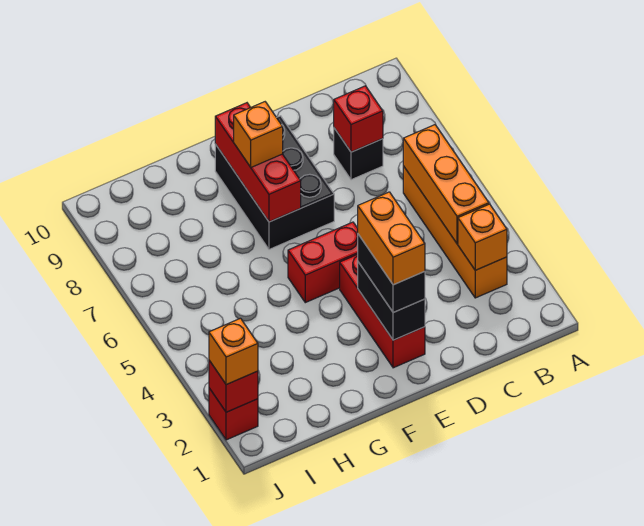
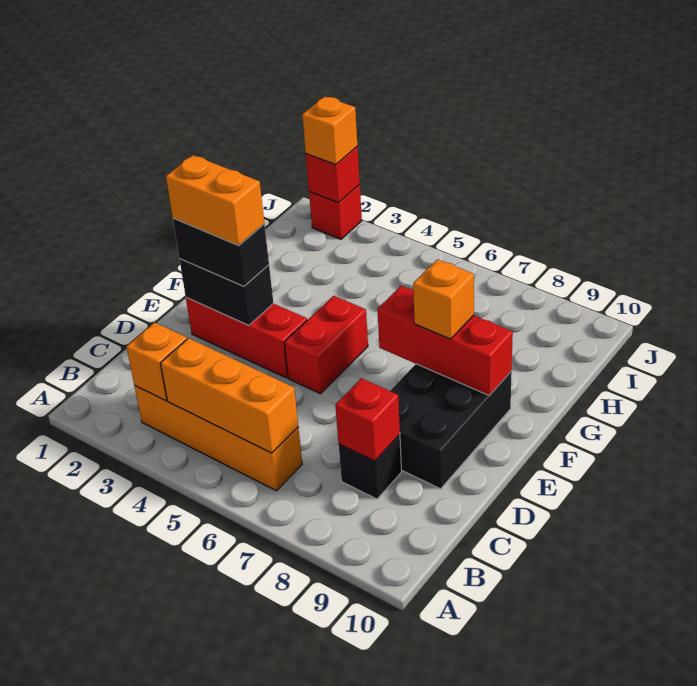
black brick E7:F9 level 1 -> black brick D8:F9 level 1

